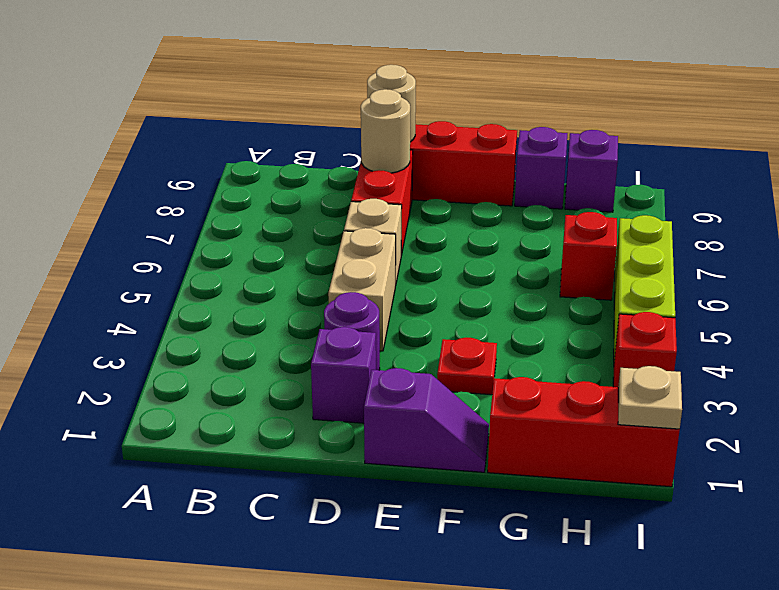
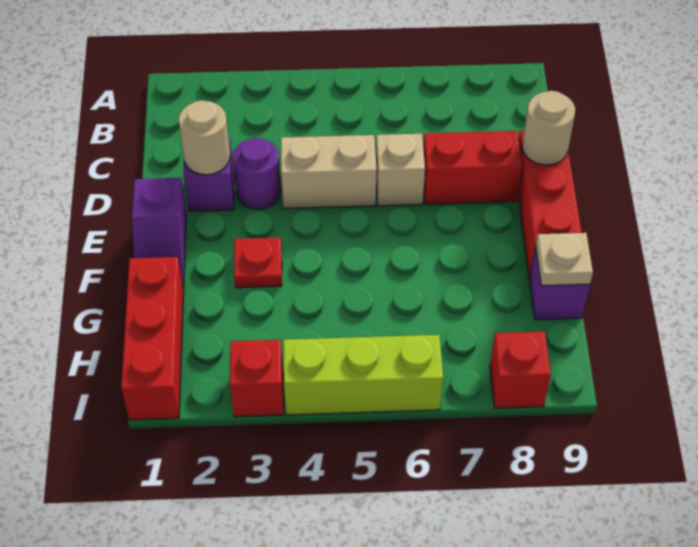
tan round brick D8 level 2 -> tan round brick D2 level 2
red brick H6 level 1 -> red brick I8 level 1
purple brick H9 level 1 -> none
tan plate I1 level 2 -> tan plate G9 level 2

